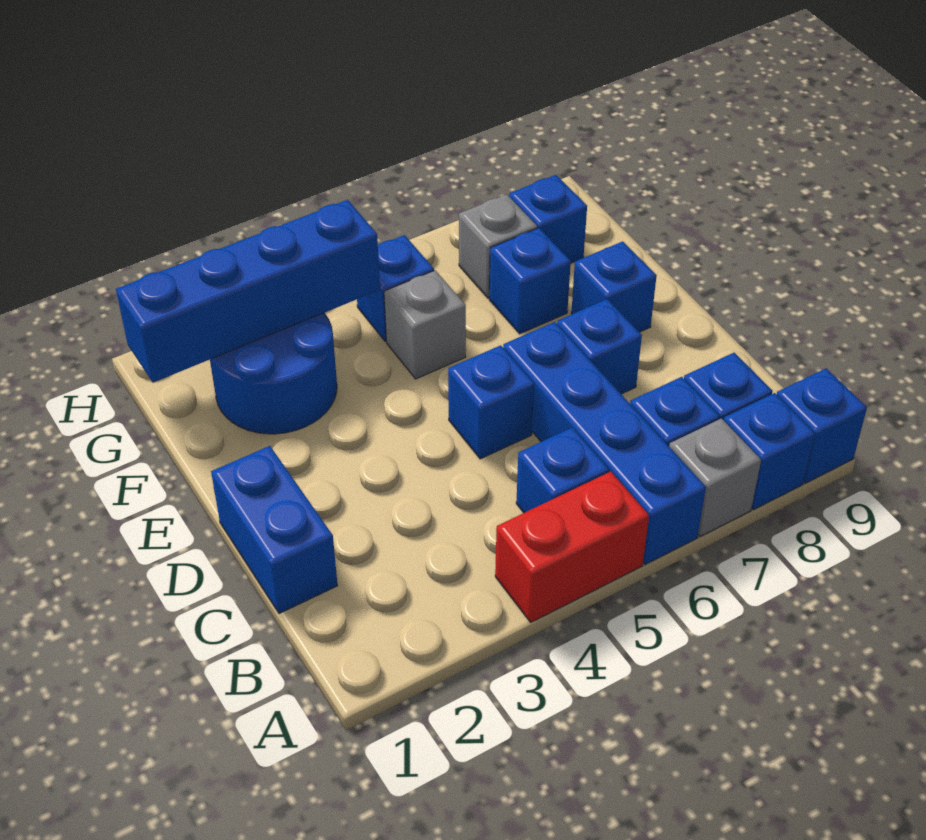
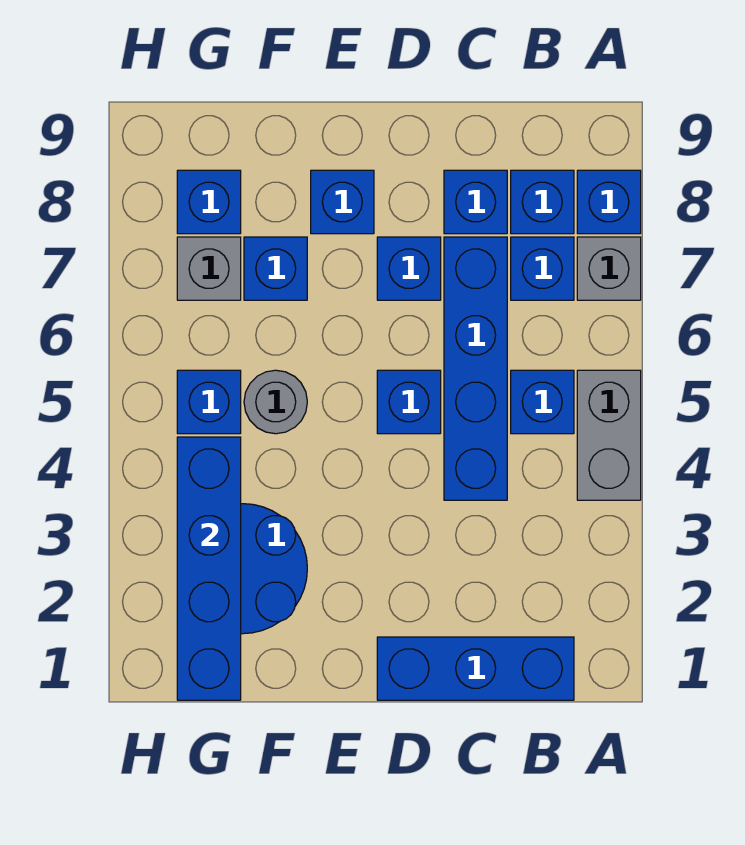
red brick A4:A5 level 1 -> grey brick A4:A5 level 1
blue brick A6:D6 level 1 -> blue brick C4:C7 level 1
blue brick A9 level 1 -> blue brick C8 level 1
blue brick C1:D1 level 1 -> blue brick B1:D1 level 1
grey brick F5 level 1 -> grey round brick F5 level 1

